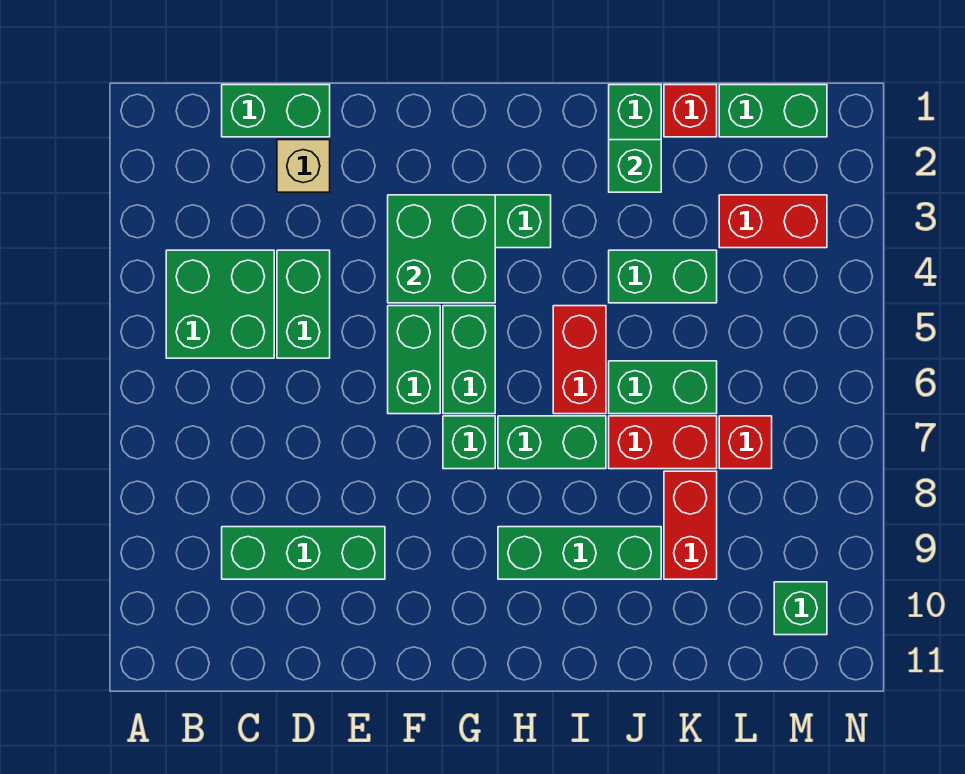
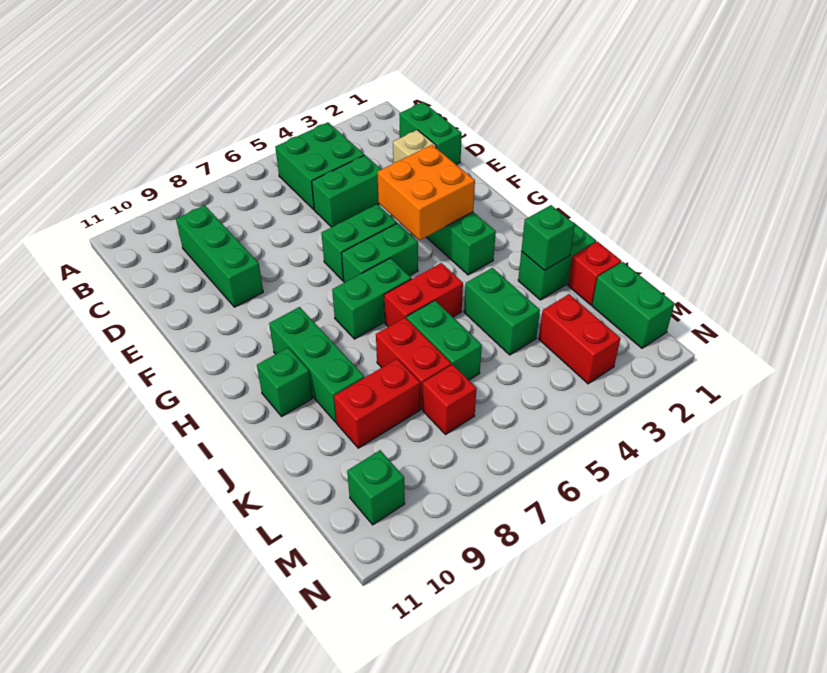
green brick F3:G4 level 2 -> orange brick F3:G4 level 2
green brick G7 level 1 -> green brick I10 level 1
green brick H7:I7 level 1 -> green brick H6:H7 level 1

